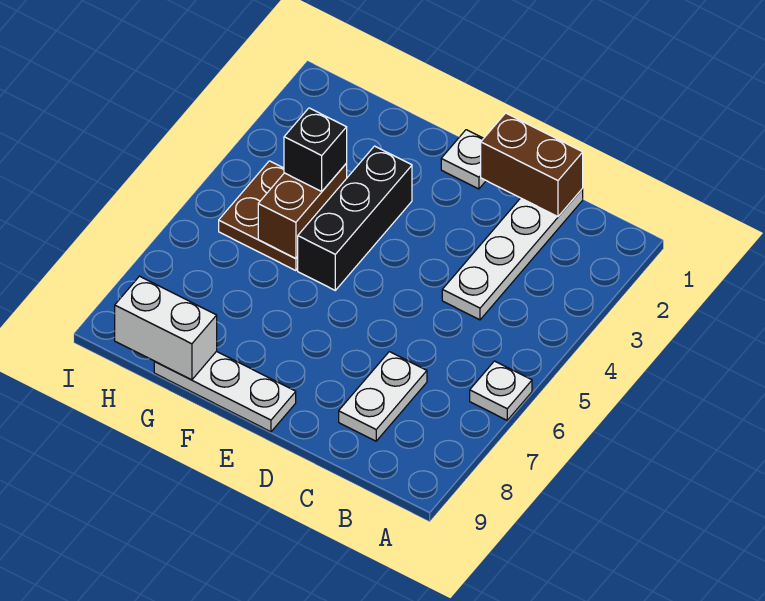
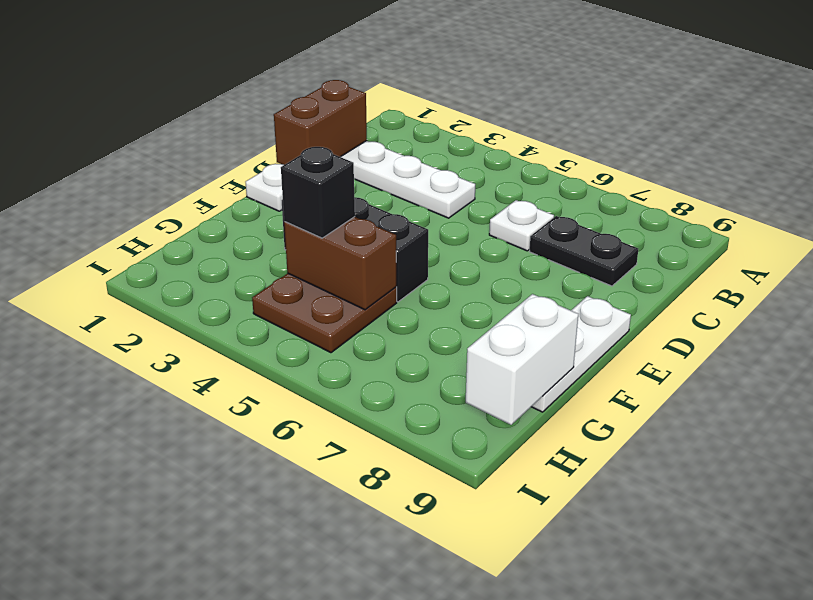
white plate A6 level 1 -> white plate C6 level 1
white plate C7:C8 level 1 -> black plate C7:C8 level 1

